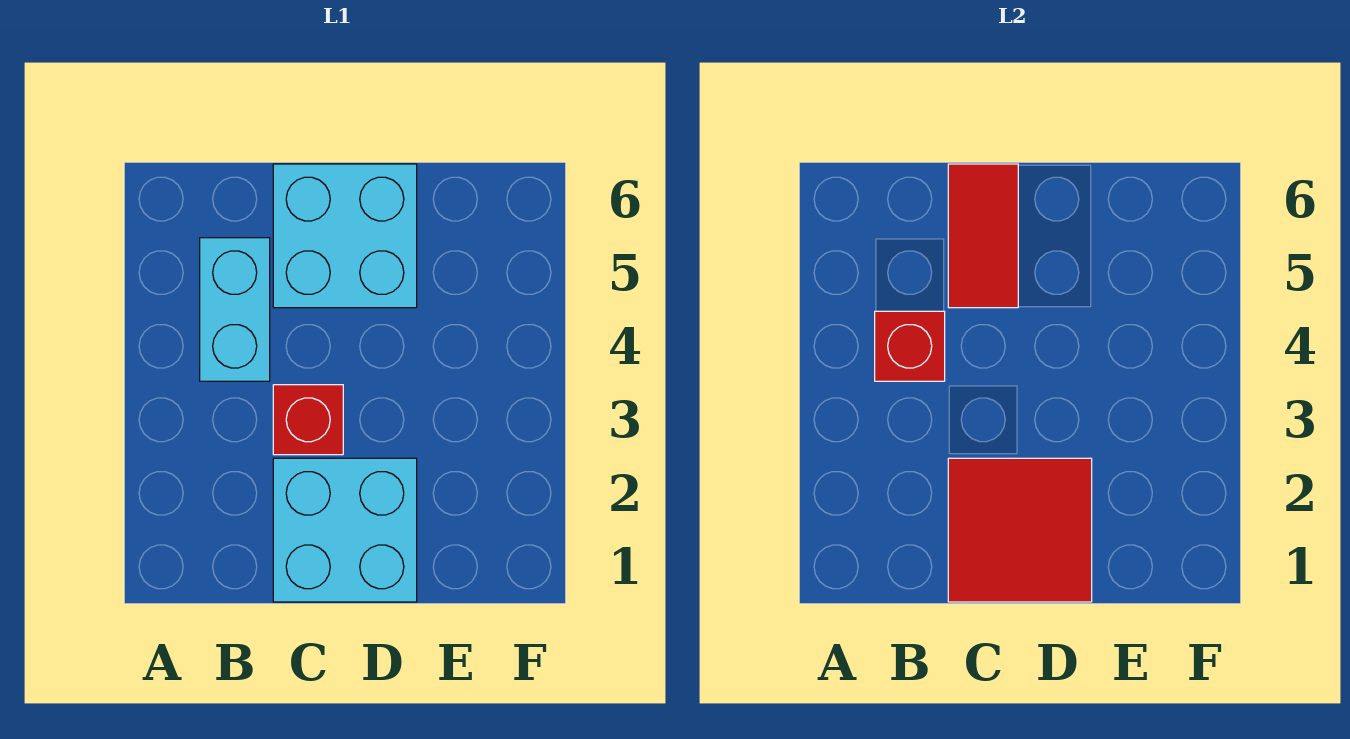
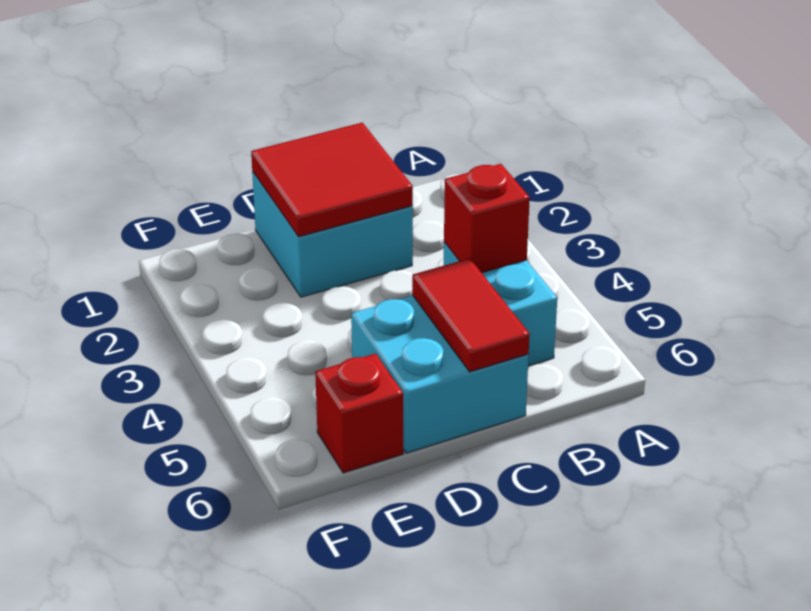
red brick C3 level 1 -> red brick E6 level 1

